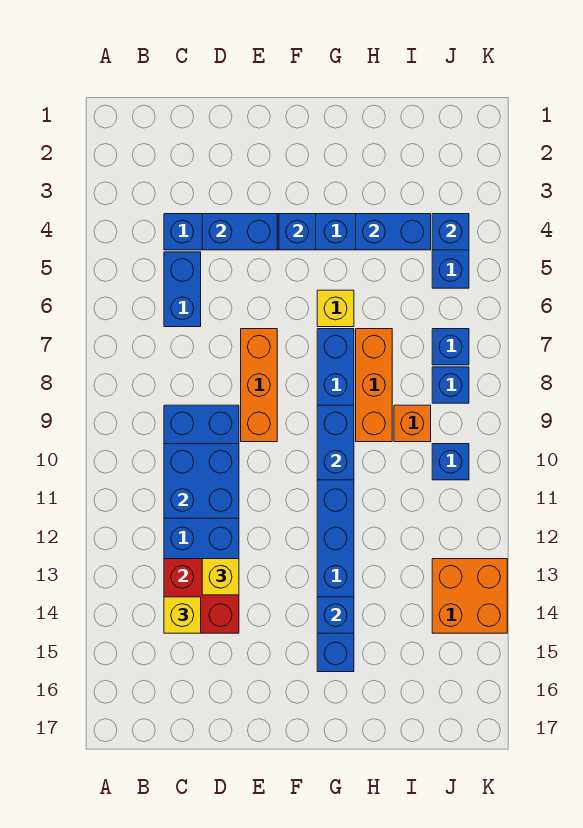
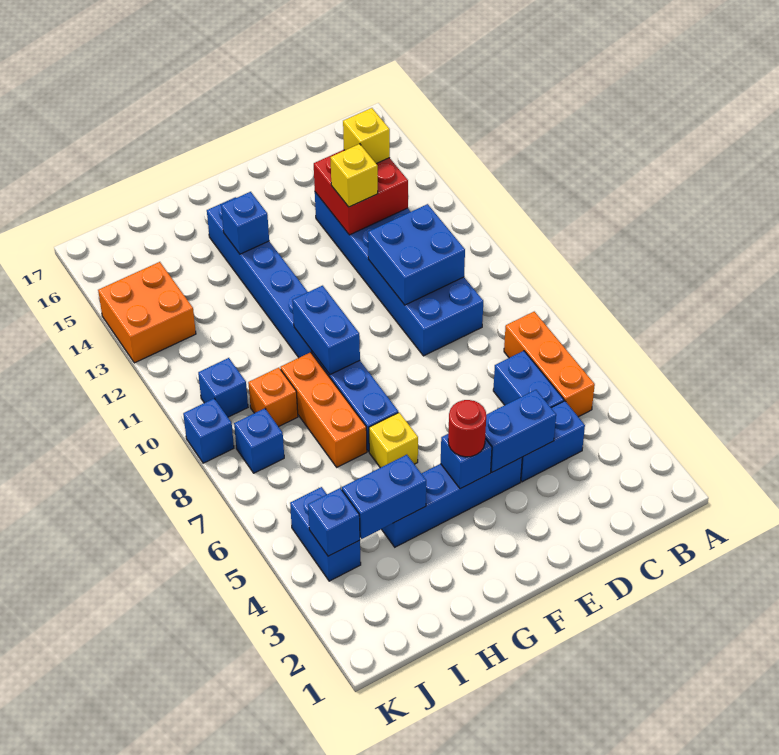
orange brick E7:E9 level 1 -> orange brick B5:B7 level 1
none -> red round brick F4 level 3
blue brick J7 level 1 -> blue brick K9 level 1

